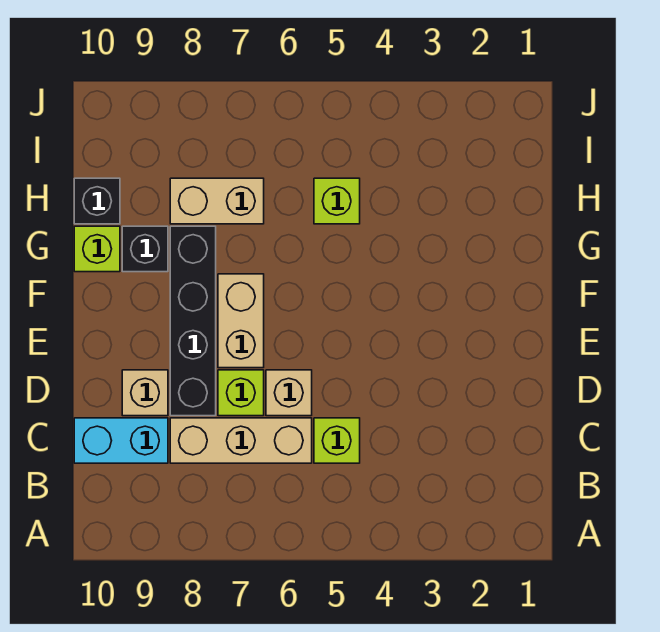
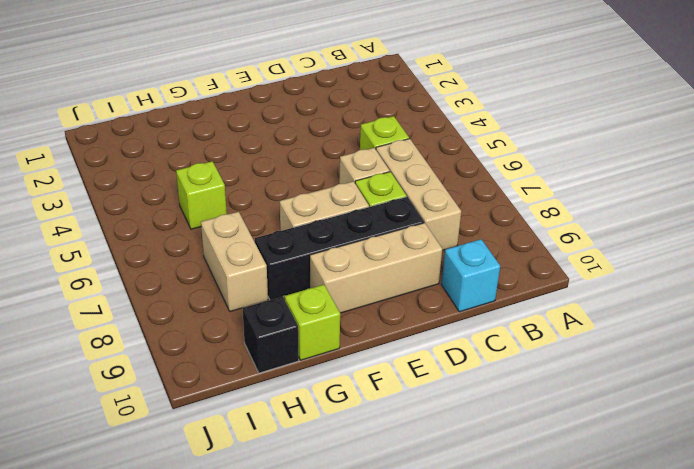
cyan brick C9:C10 level 1 -> cyan brick C10 level 1
tan brick D9 level 1 -> tan brick D9:F9 level 1
black brick G9 level 1 -> none

